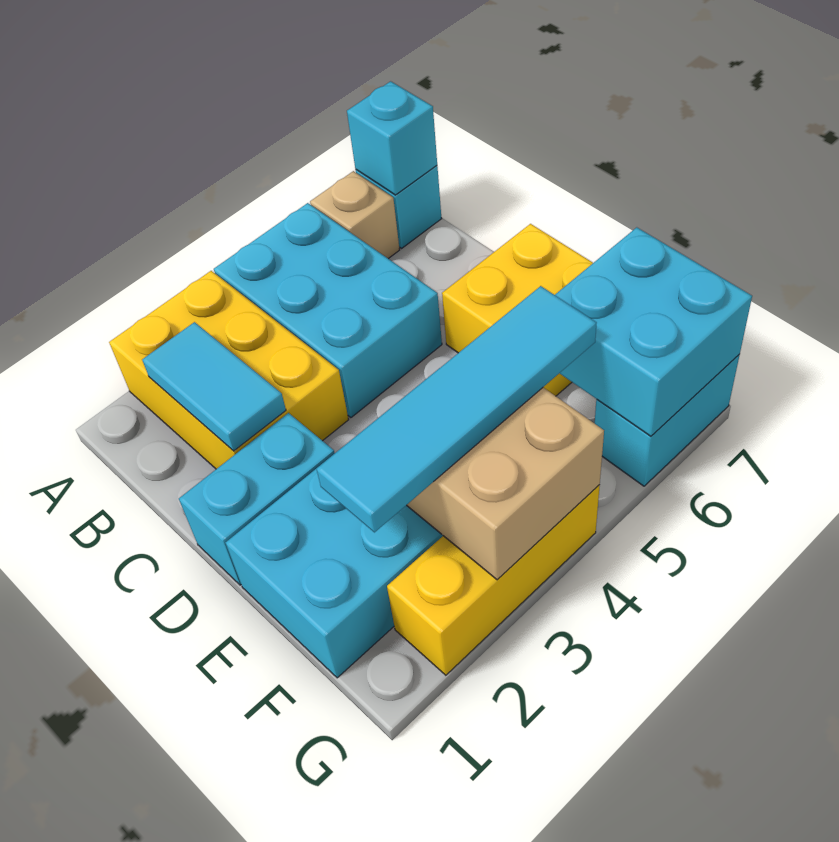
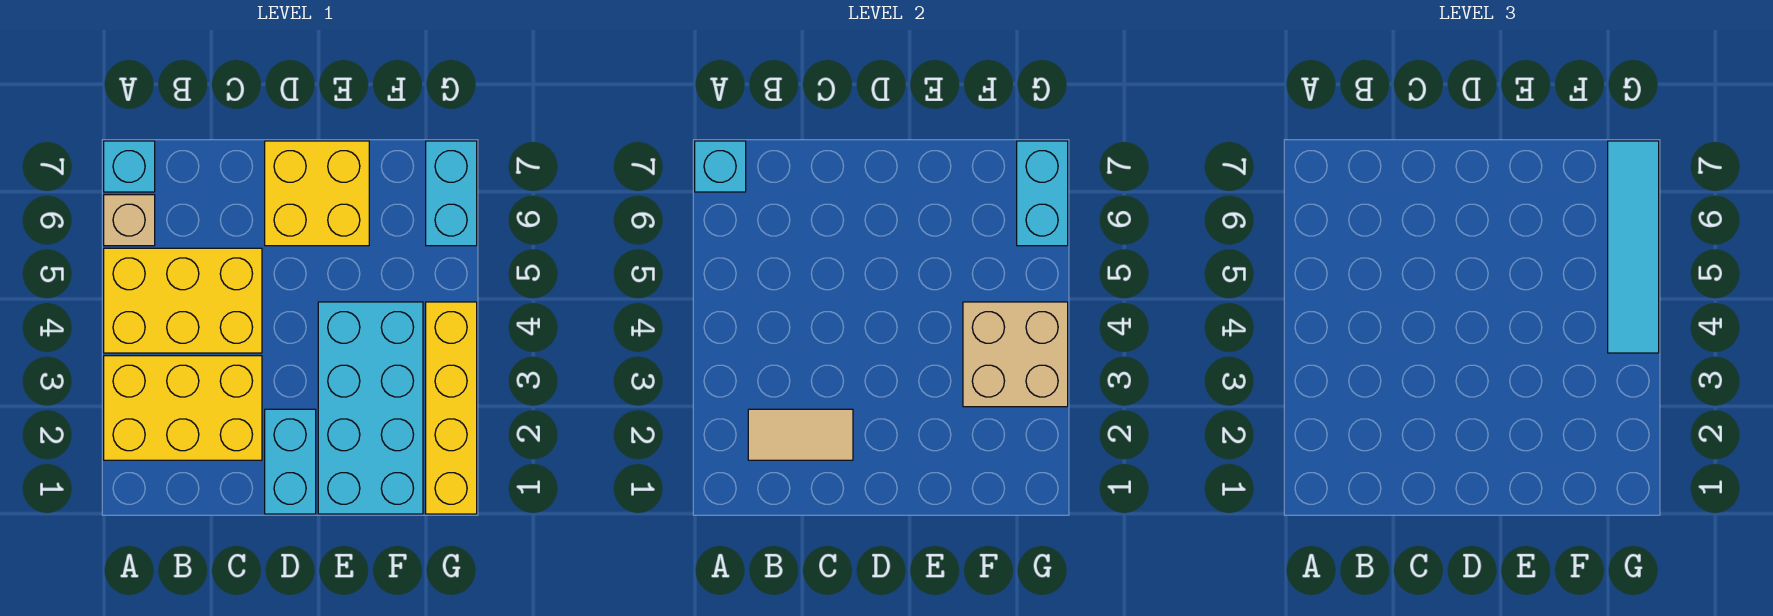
cyan brick A4:C5 level 1 -> yellow brick A4:C5 level 1
cyan tile B2:C2 level 2 -> tan tile B2:C2 level 2
cyan tile F2:F5 level 3 -> cyan tile G4:G7 level 3
cyan brick F6:G7 level 2 -> cyan brick G6:G7 level 2
yellow brick G2:G4 level 1 -> yellow brick G1:G4 level 1

